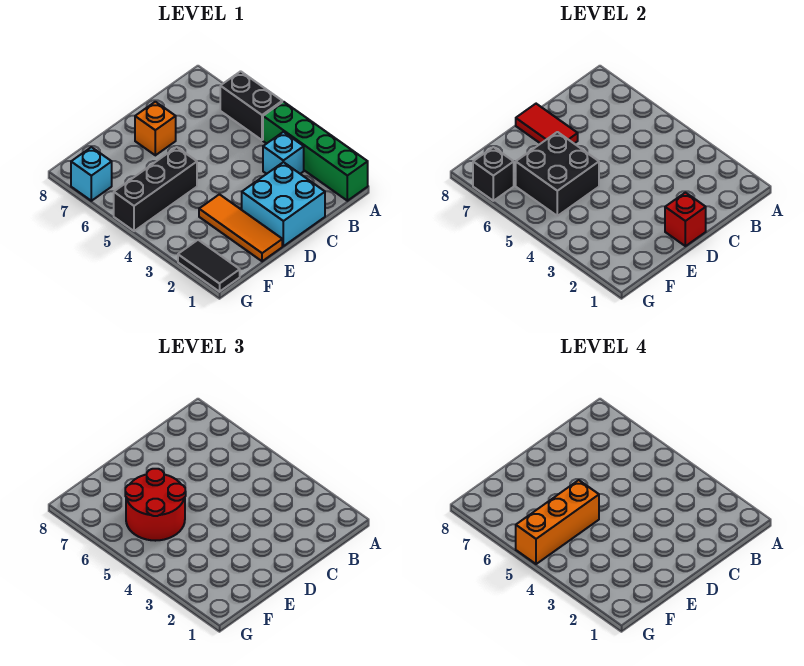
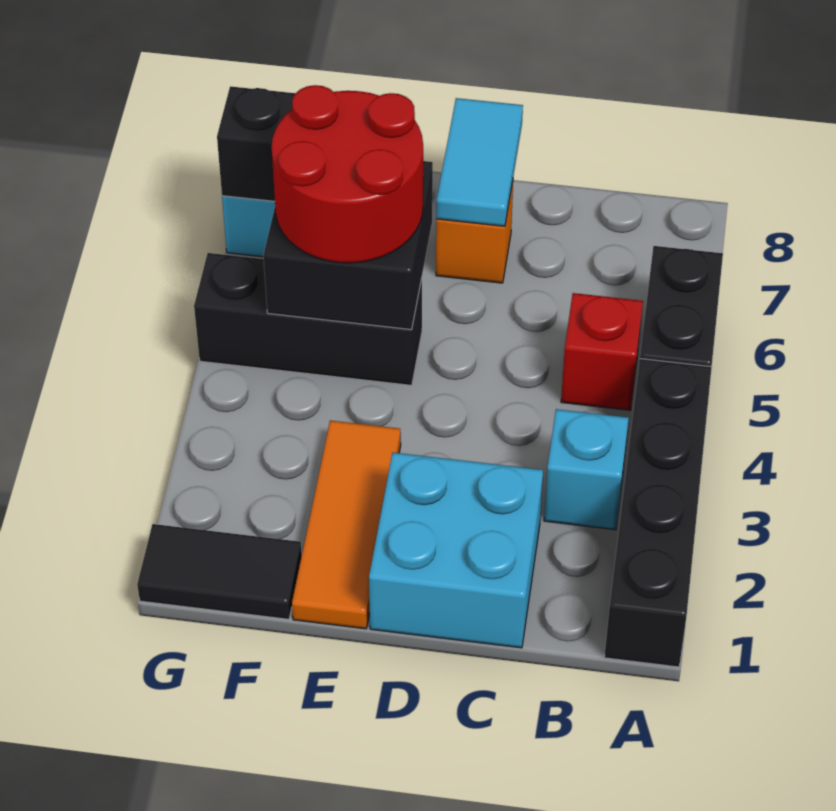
green brick A1:A4 level 1 -> black brick A1:A4 level 1
red brick D1 level 2 -> red brick B5 level 1
red tile D7:D8 level 2 -> cyan tile D7:D8 level 2
orange brick E5:G5 level 4 -> none
black tile G1:G2 level 1 -> black tile F1:G1 level 1

